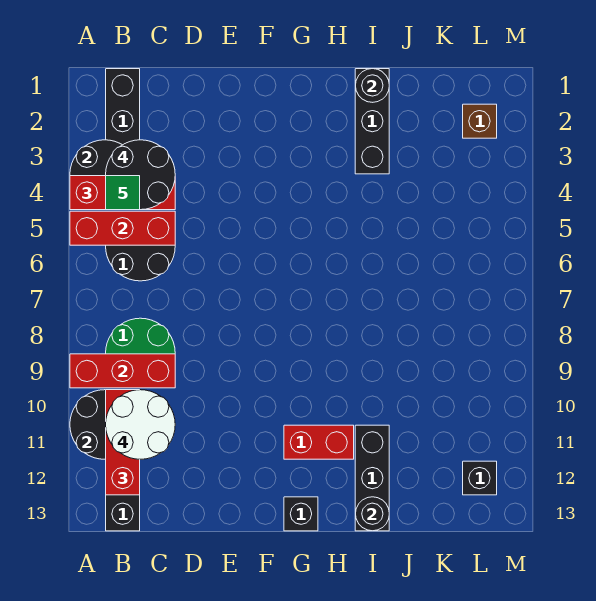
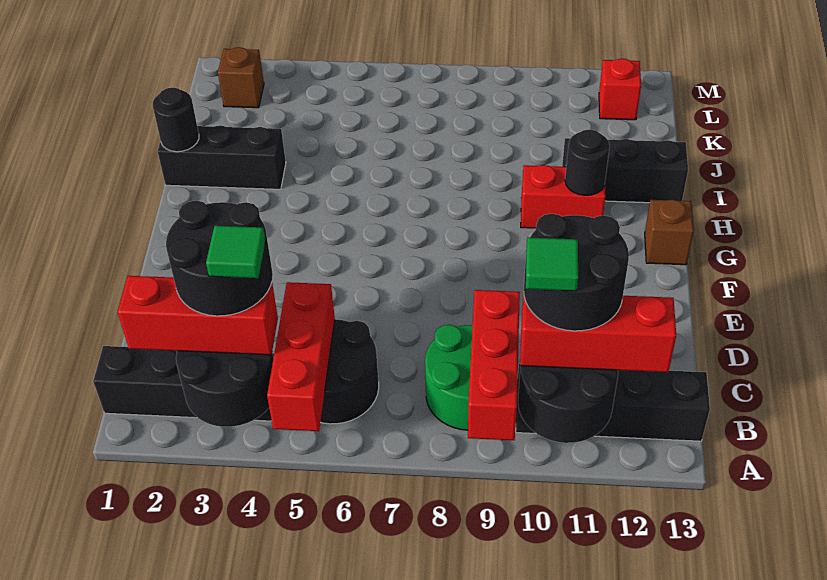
red brick A4:C4 level 3 -> red brick B2:B4 level 3
white round brick B10:C11 level 4 -> black round brick B10:C11 level 4
none -> green tile B10 level 5
red brick G11:H11 level 1 -> red brick H10:H11 level 1
black brick G13 level 1 -> brown brick G13 level 1
black round brick I13 level 2 -> black round brick H11 level 2
black brick L12 level 1 -> red brick L12 level 1

